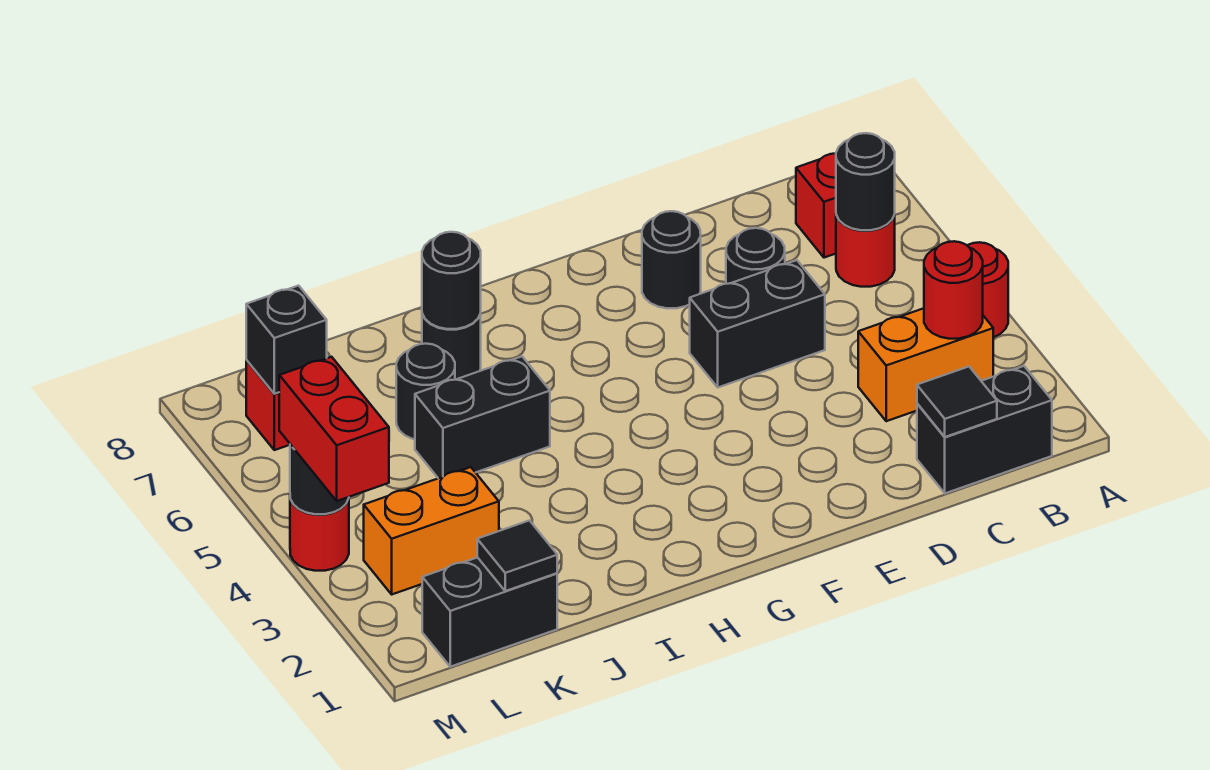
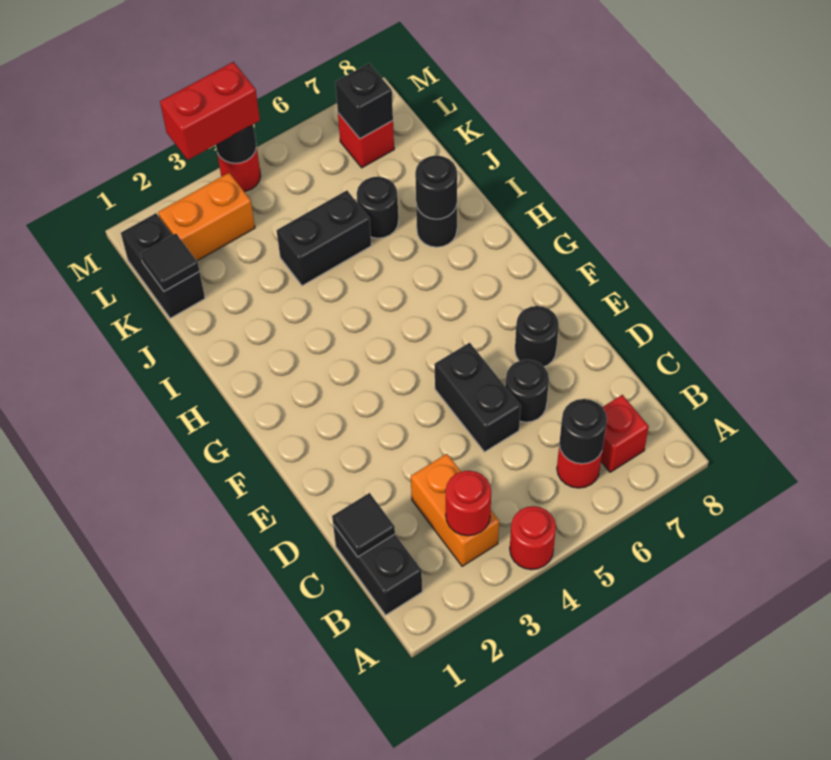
black brick I5:J5 level 1 -> black brick J4:J5 level 1
orange brick K3:L3 level 1 -> orange brick L2:L3 level 1

